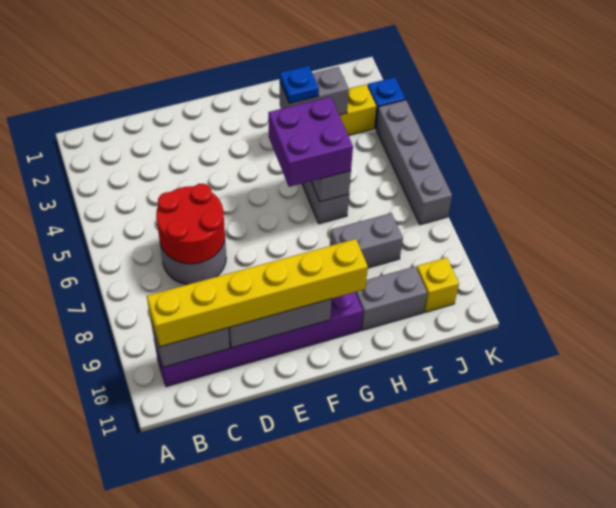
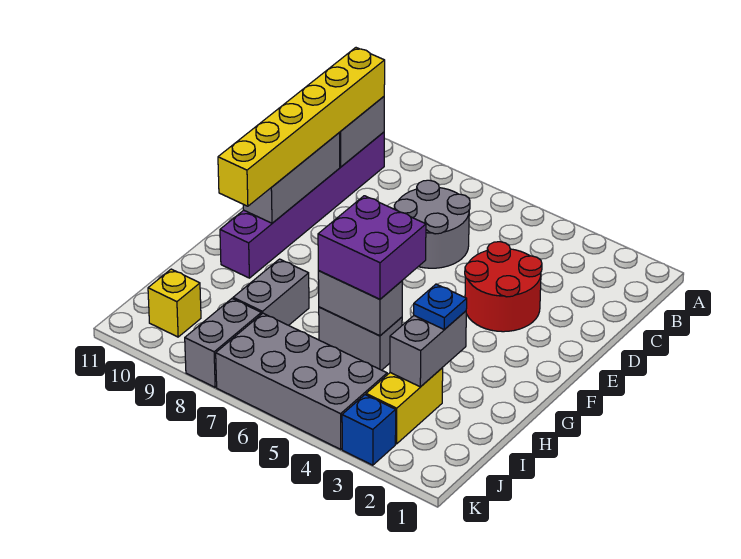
red round brick C6:D7 level 2 -> red round brick D3:E4 level 1
grey brick H10:I10 level 1 -> grey brick J8:K8 level 1
grey brick K4:K7 level 1 -> grey brick J4:K7 level 1

